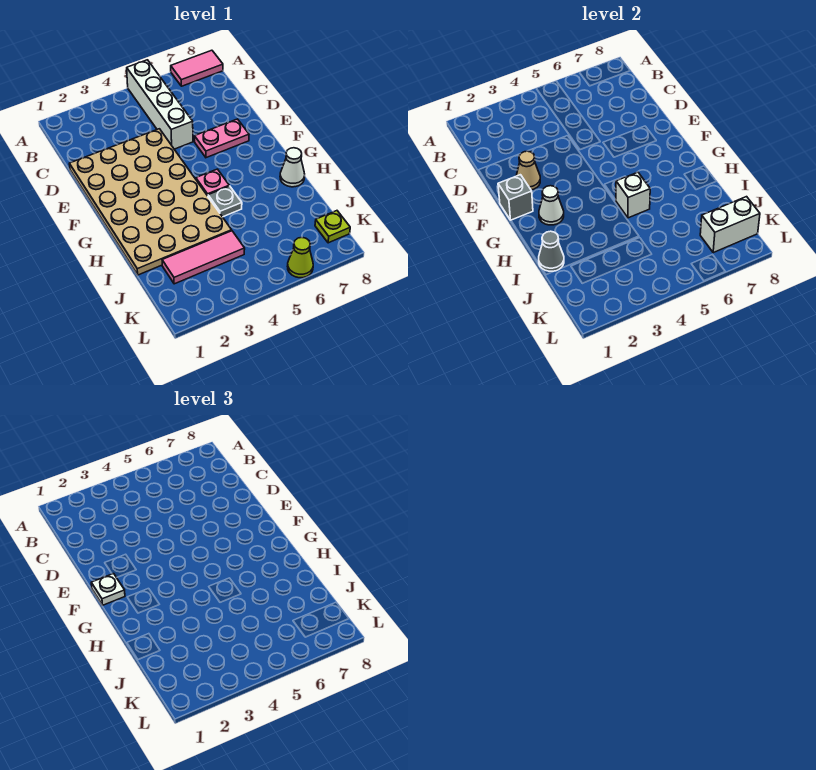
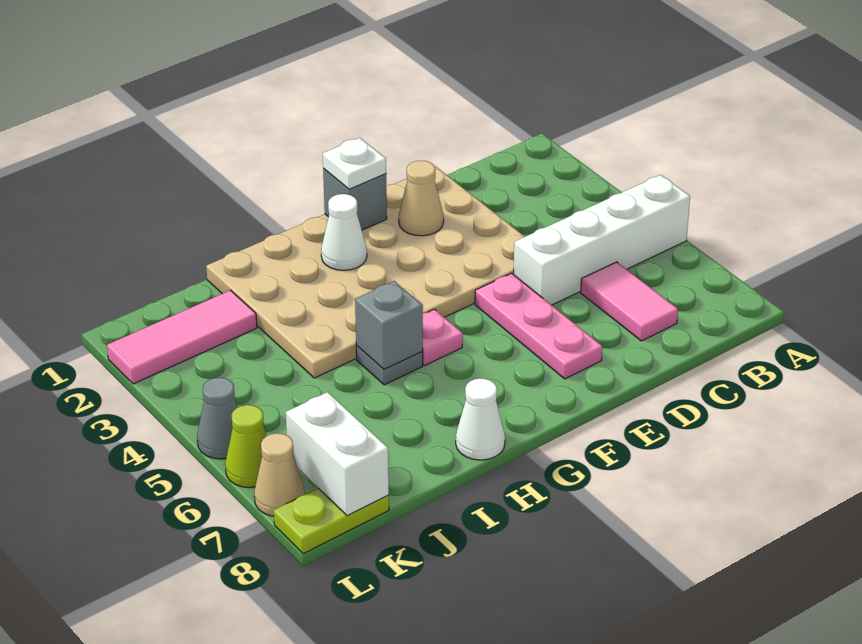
pink tile A7:A8 level 1 -> pink tile C6:C7 level 1
pink plate E6:E7 level 1 -> pink plate E5:E7 level 1
white brick H5 level 2 -> grey brick H5 level 2
grey cone I1 level 2 -> grey cone L5 level 1
pink tile J2:J4 level 1 -> pink tile J2:L2 level 1
lime plate K8 level 1 -> lime plate K8:L8 level 1
none -> tan cone L7 level 1

